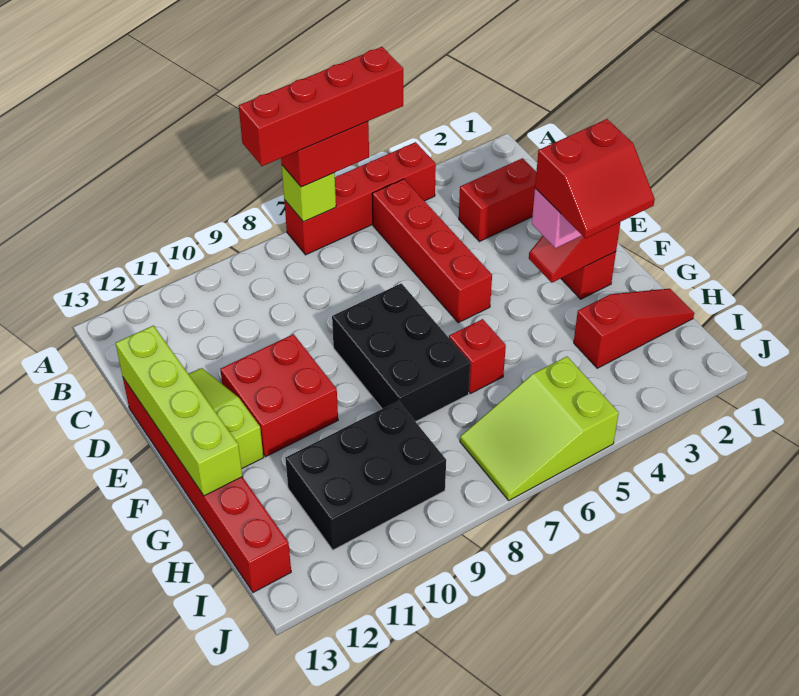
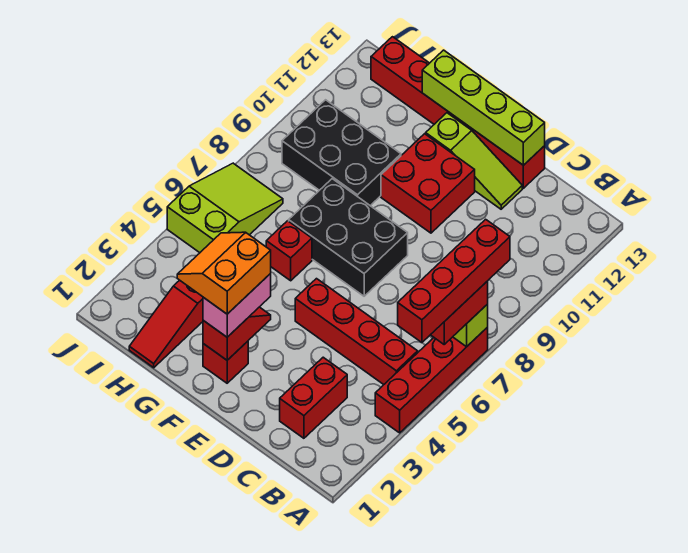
red slope F2:G3 level 4 top F -> orange slope F2:G3 level 4 top F
black brick H9:I11 level 1 -> black brick G9:I10 level 1

